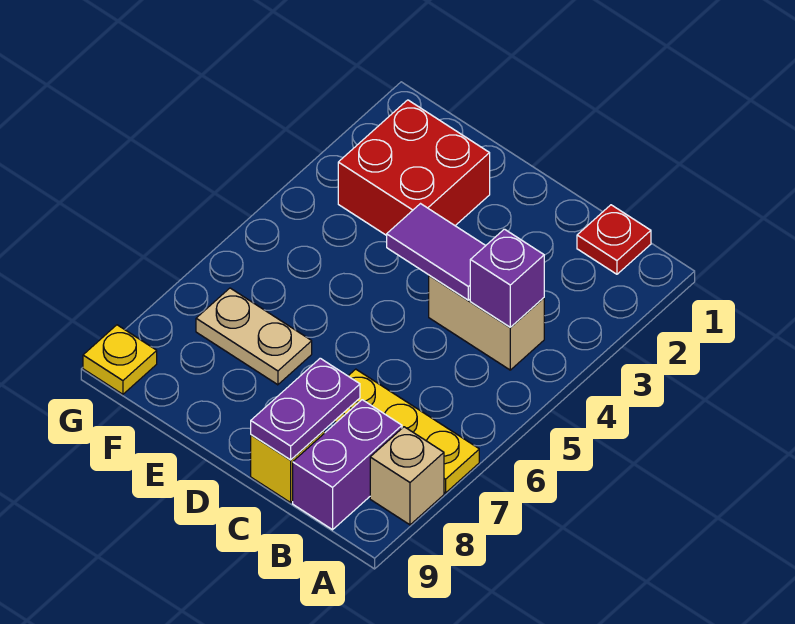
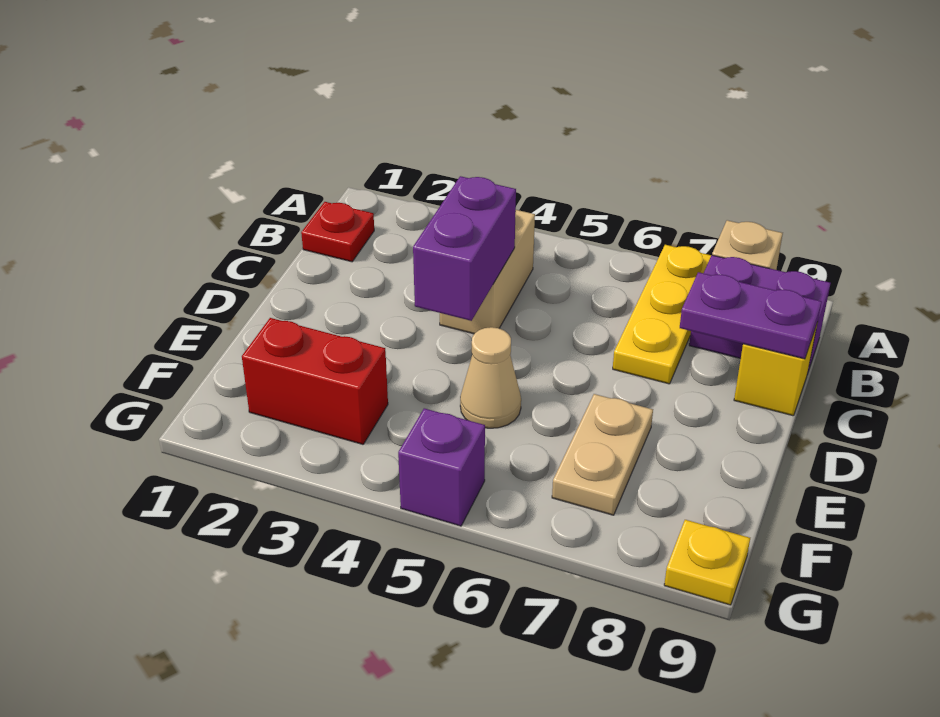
purple brick B4 level 2 -> purple brick G5 level 1
purple tile C4:D4 level 2 -> purple brick C4:D4 level 2
red brick E2:F3 level 1 -> red brick F2:F3 level 1
none -> tan cone E5 level 1

